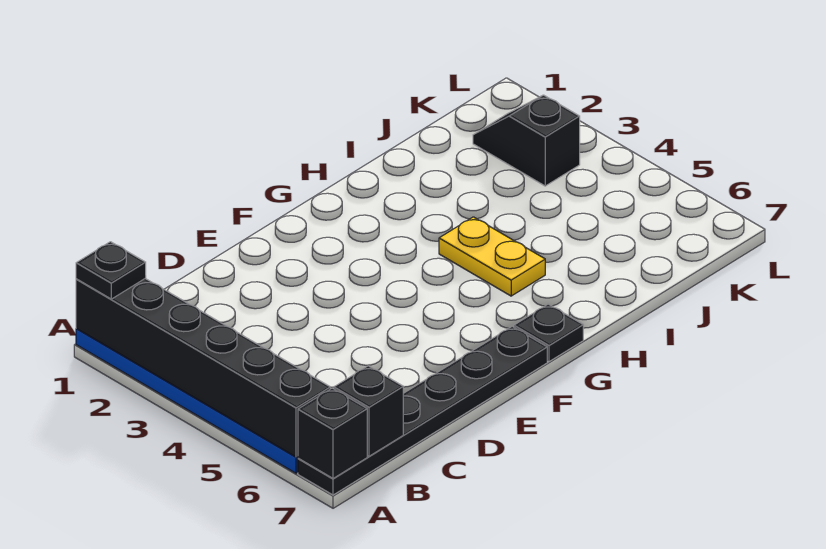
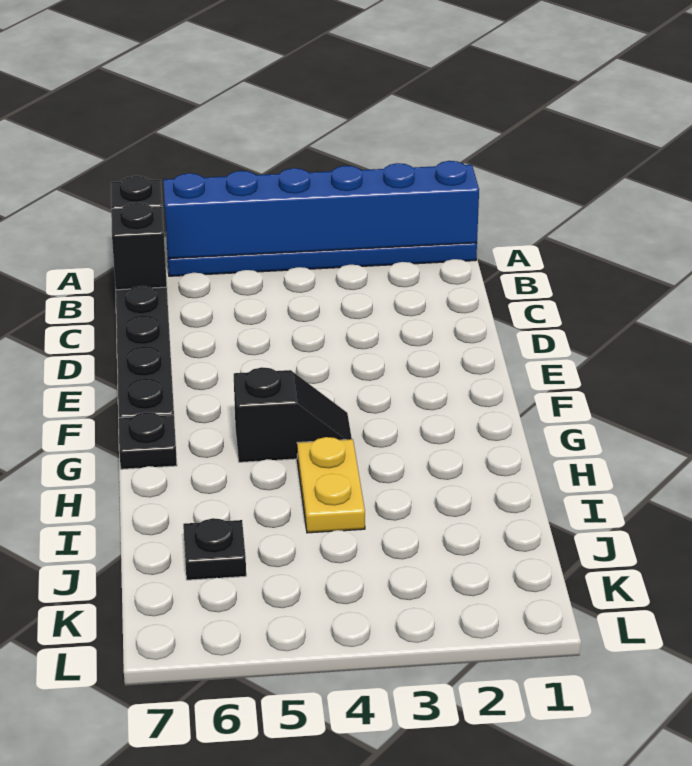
black brick A1:A6 level 2 -> blue brick A1:A6 level 2
black plate A1 level 3 -> black plate J6 level 1
yellow plate H4:H5 level 1 -> yellow plate H4:I4 level 1
black slope K2:K3 level 1 top 3 -> black slope G4:G5 level 1 top 5

